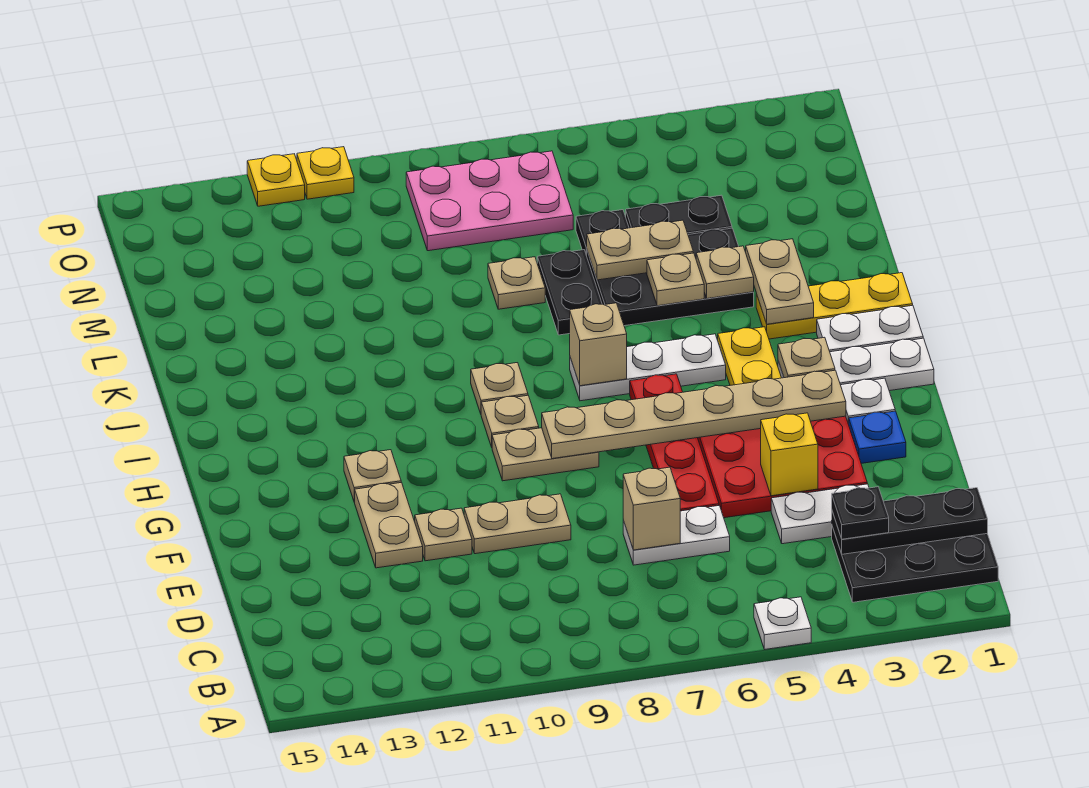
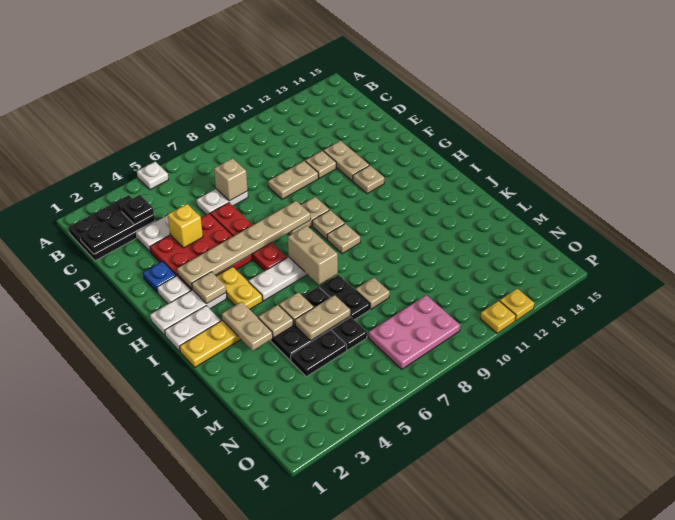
tan brick I7 level 2 -> tan brick I7:J7 level 2

